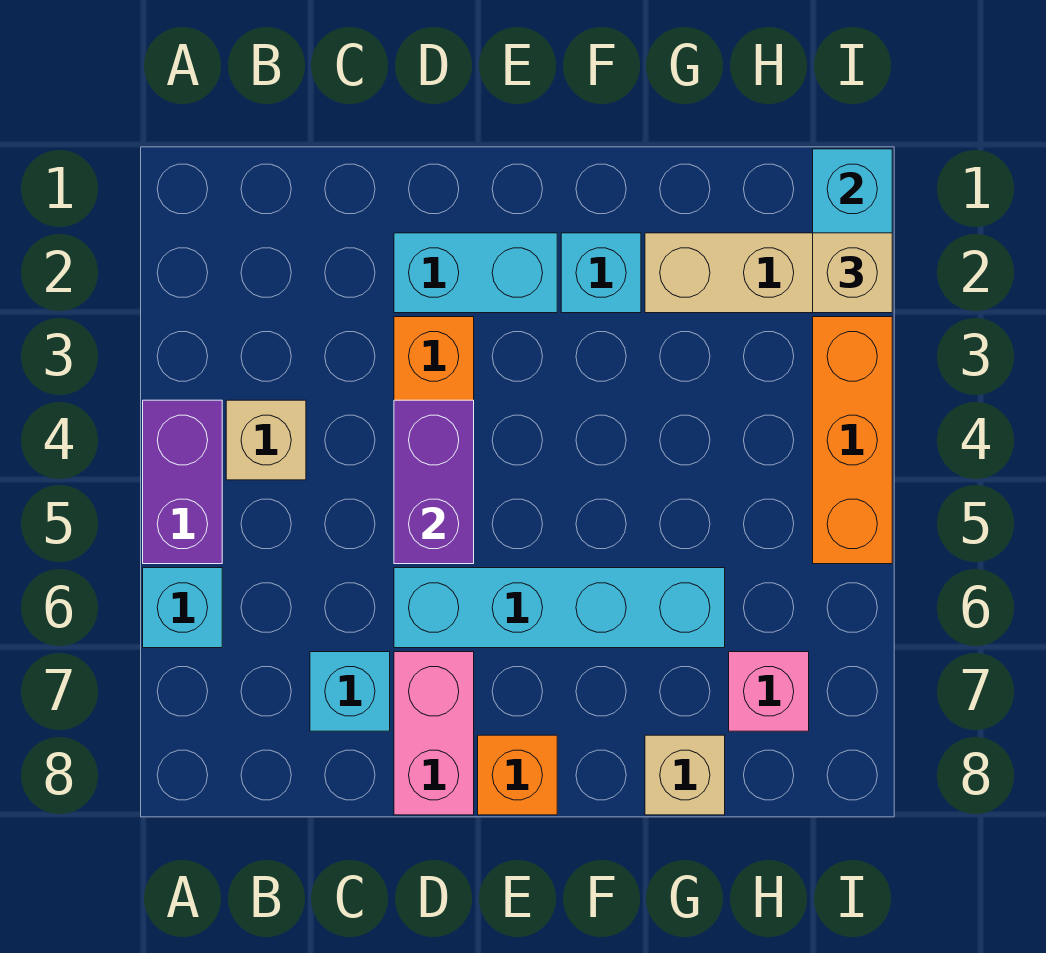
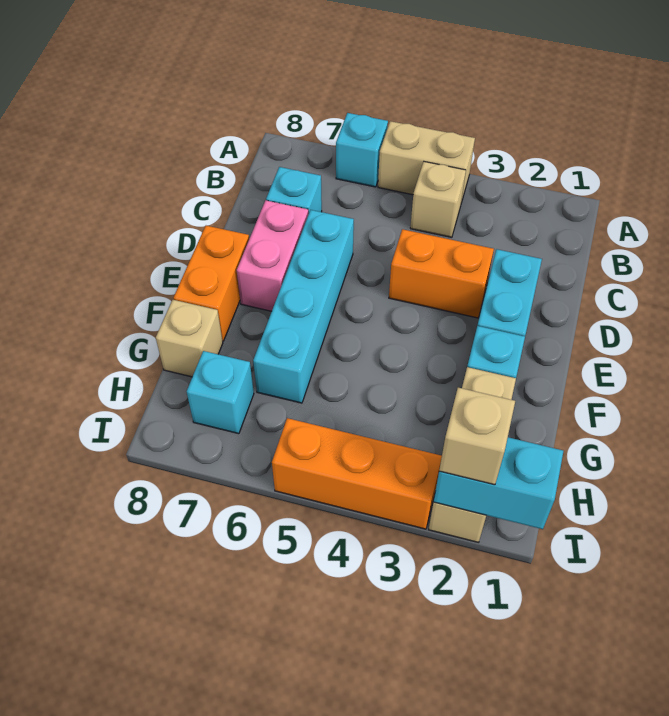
purple brick A4:A5 level 1 -> tan brick A4:A5 level 1
purple brick D4:D5 level 2 -> none
pink brick D7:D8 level 1 -> pink brick D7:E7 level 1
orange brick E8 level 1 -> orange brick E8:F8 level 1
pink brick H7 level 1 -> cyan brick H7 level 1

